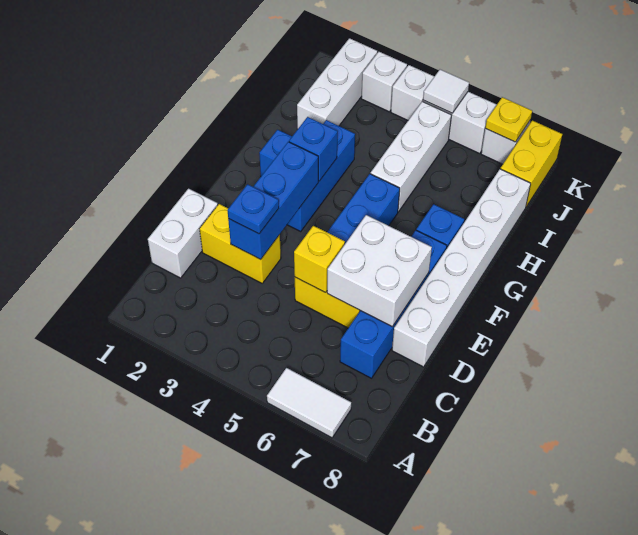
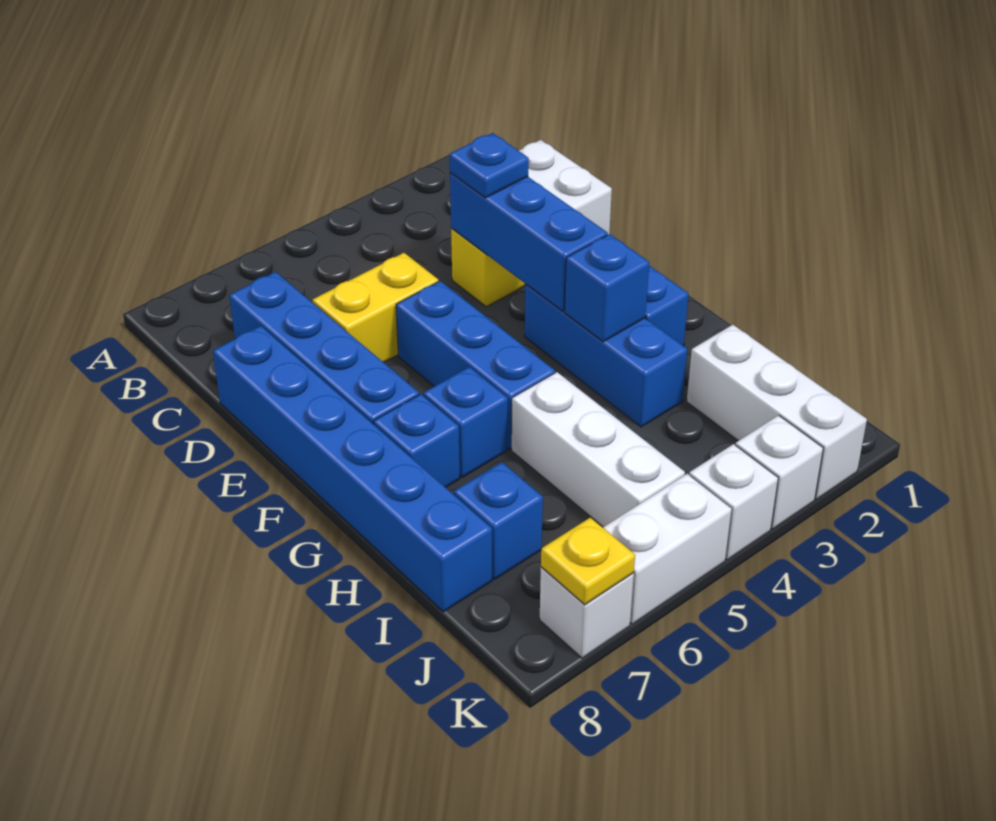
white tile A6:A7 level 1 -> none
yellow brick D5 level 2 -> none
white brick D6:E7 level 2 -> none
white brick D8:I8 level 1 -> blue brick D8:I8 level 1
none -> blue brick G6 level 1
none -> blue brick I7 level 1
yellow brick J8:K8 level 1 -> none
white tile K5 level 2 -> none

